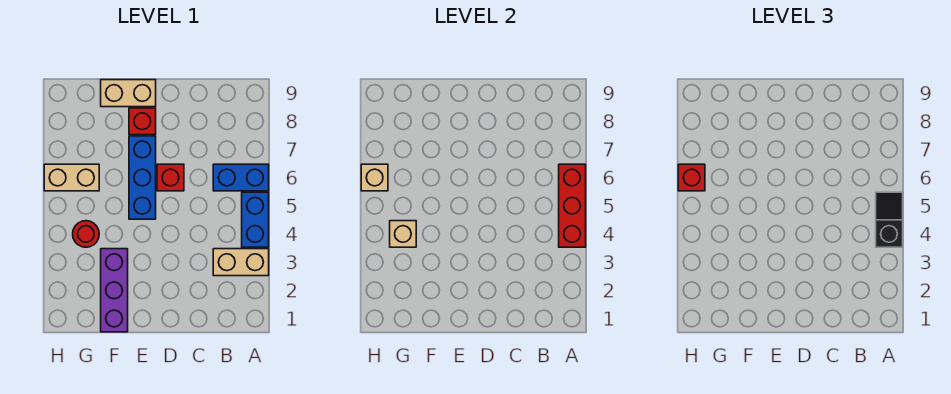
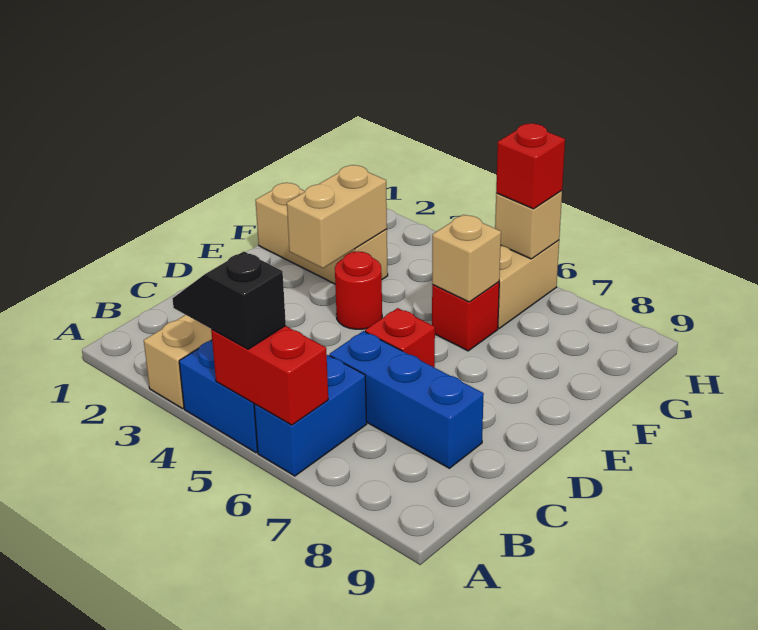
red brick A4:A6 level 2 -> red brick A5:A6 level 2
black slope A4:A5 level 3 top 4 -> black slope A4:A5 level 3 top 5
blue brick E5:E7 level 1 -> blue brick C6:C8 level 1
red brick E8 level 1 -> red brick F6 level 1
tan brick E9:F9 level 1 -> tan brick E3:F3 level 2
purple brick F1:F3 level 1 -> tan brick F1:F3 level 1
red round brick G4 level 1 -> red round brick E4 level 1
tan brick G4 level 2 -> tan brick F6 level 2

